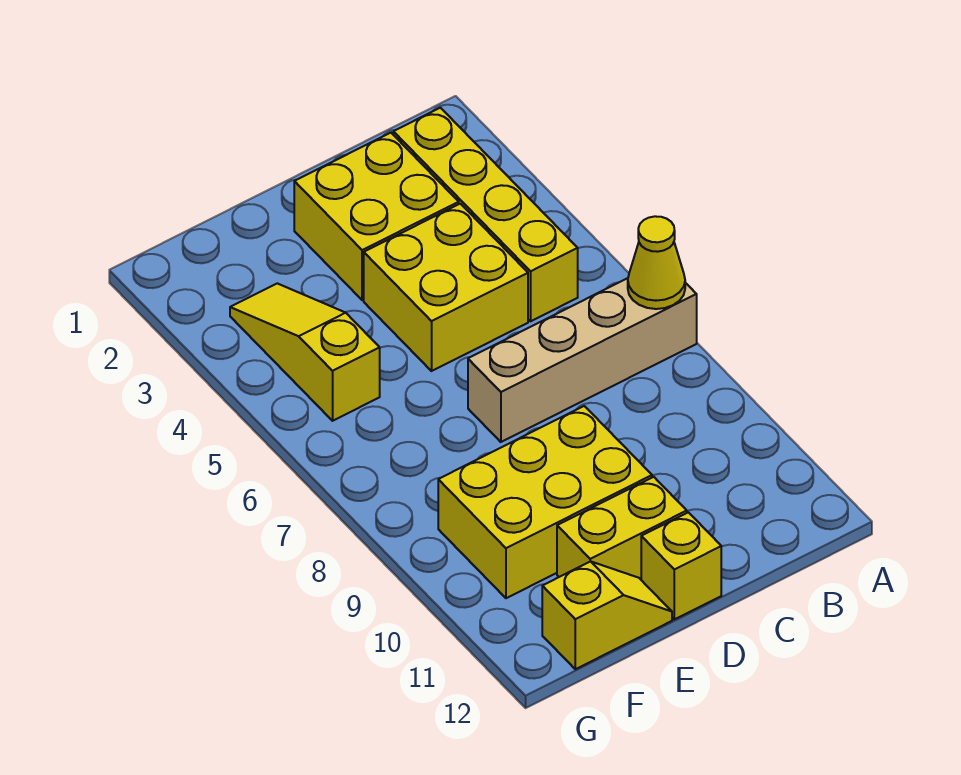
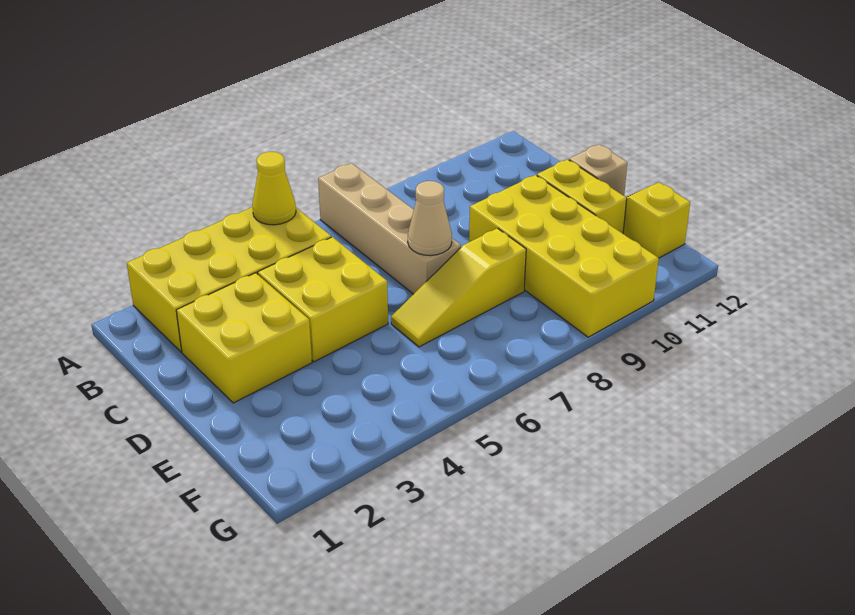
yellow cone A7 level 2 -> yellow cone A5 level 2
yellow brick B2:B5 level 1 -> yellow brick A2:B5 level 1
none -> tan cone D7 level 2
yellow brick D9:F10 level 1 -> yellow brick D9:G10 level 1
yellow brick D12 level 1 -> tan brick D12 level 1
yellow slope F3:F5 level 1 top 5 -> yellow slope E6:E8 level 1 top 8

